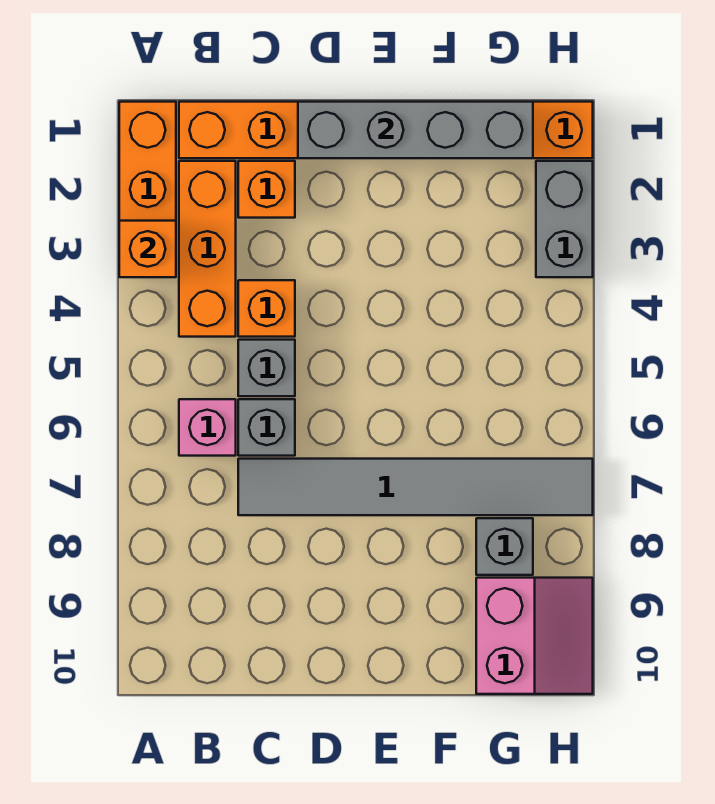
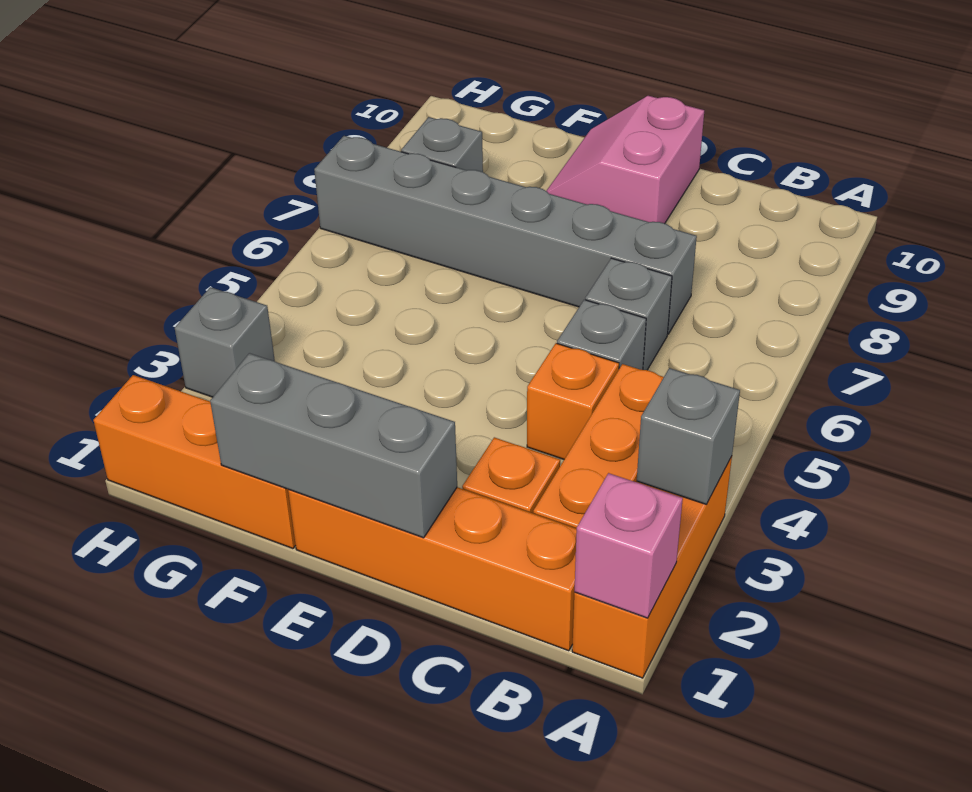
orange brick A3 level 2 -> grey brick A3 level 2
pink brick B6 level 1 -> pink brick A1 level 2
grey tile C7:H7 level 1 -> grey brick C7:H7 level 1
grey brick D1:G1 level 2 -> grey brick D1:F1 level 2
pink slope G9:H10 level 1 top G -> pink slope D9:E10 level 1 top D
grey brick H2:H3 level 1 -> grey brick H3 level 1

